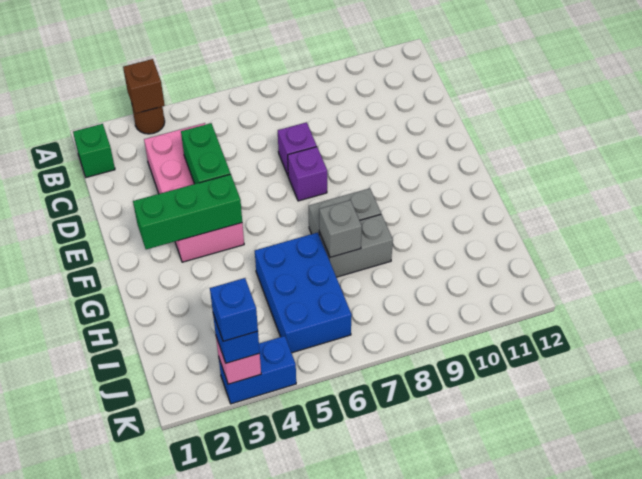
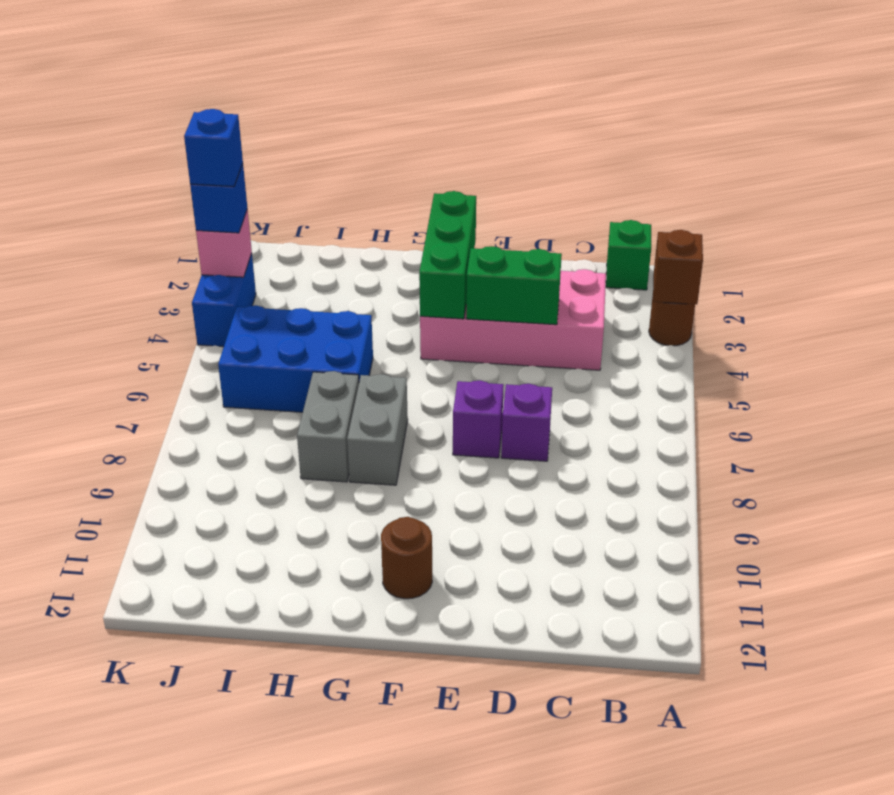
none -> brown round brick F11 level 1
grey brick H7 level 2 -> none

